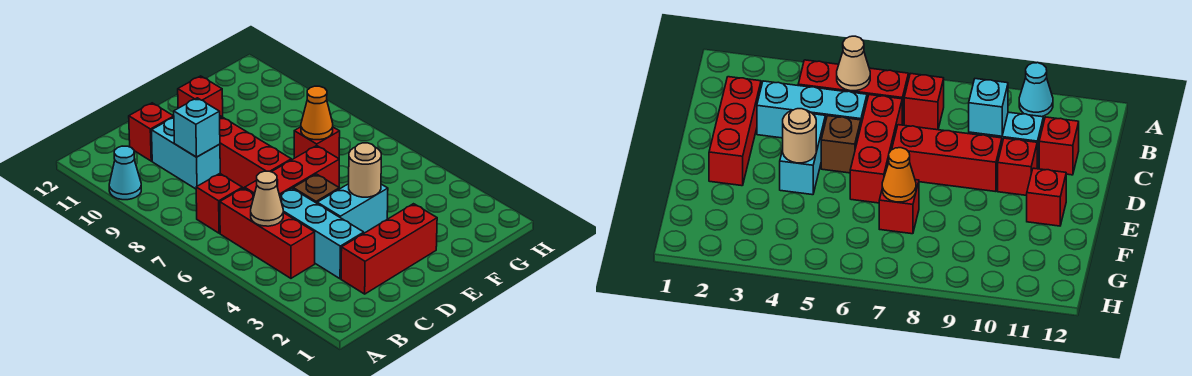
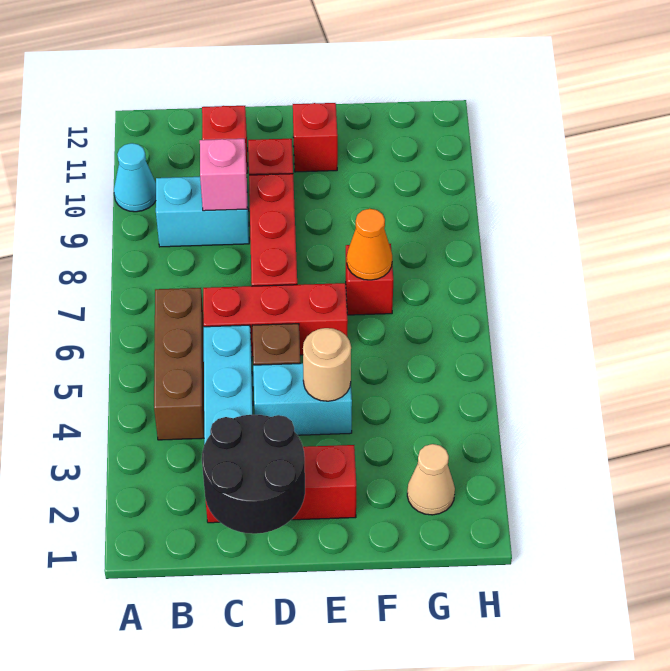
red brick B4:B6 level 1 -> brown brick B4:B6 level 1
tan cone B5 level 2 -> tan cone G2 level 1
red brick B7 level 1 -> none
none -> black round brick C1:D2 level 2
cyan brick C9:C10 level 1 -> cyan brick B9:C9 level 1
cyan brick C9 level 2 -> pink brick C9 level 2

